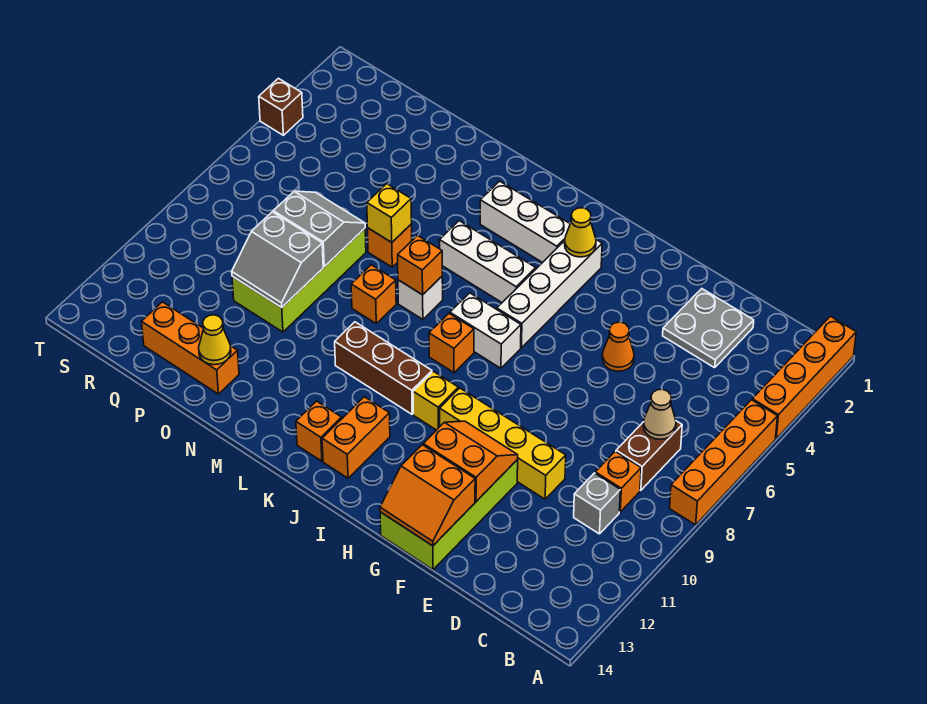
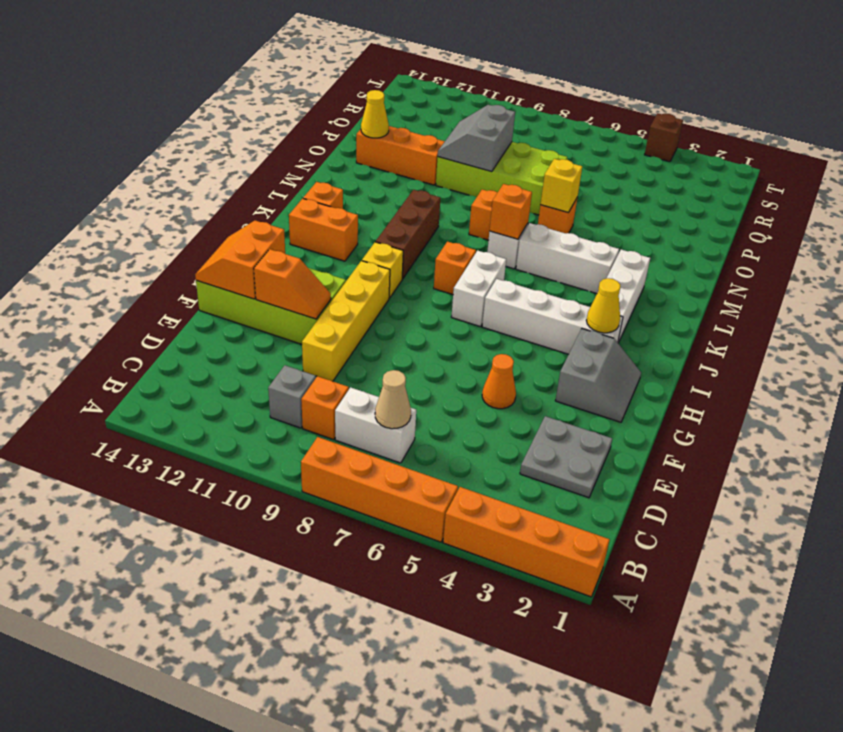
brown brick C7:C8 level 1 -> white brick C7:C8 level 1
orange slope F11:G12 level 2 top 12 -> orange slope F11:F12 level 2 top 12
white brick J5:L5 level 1 -> white brick L4:L6 level 1
grey slope O7:P8 level 2 top 8 -> grey slope G2:H3 level 1 top 3
orange brick O13:Q13 level 1 -> orange brick O11:O13 level 1

